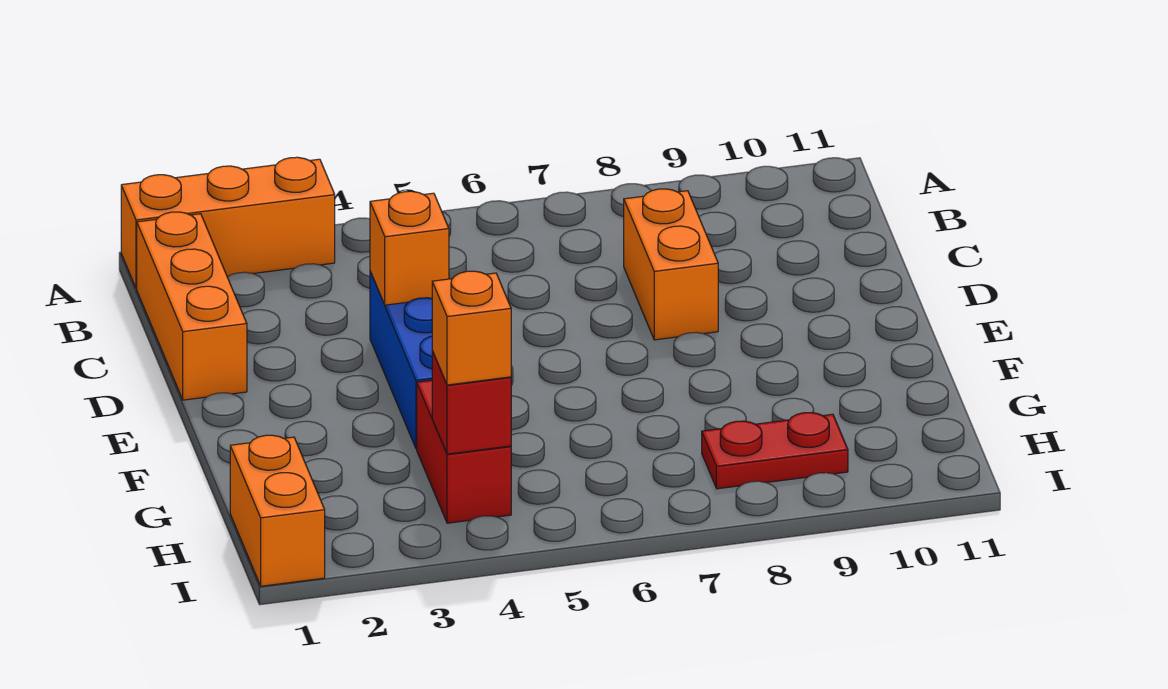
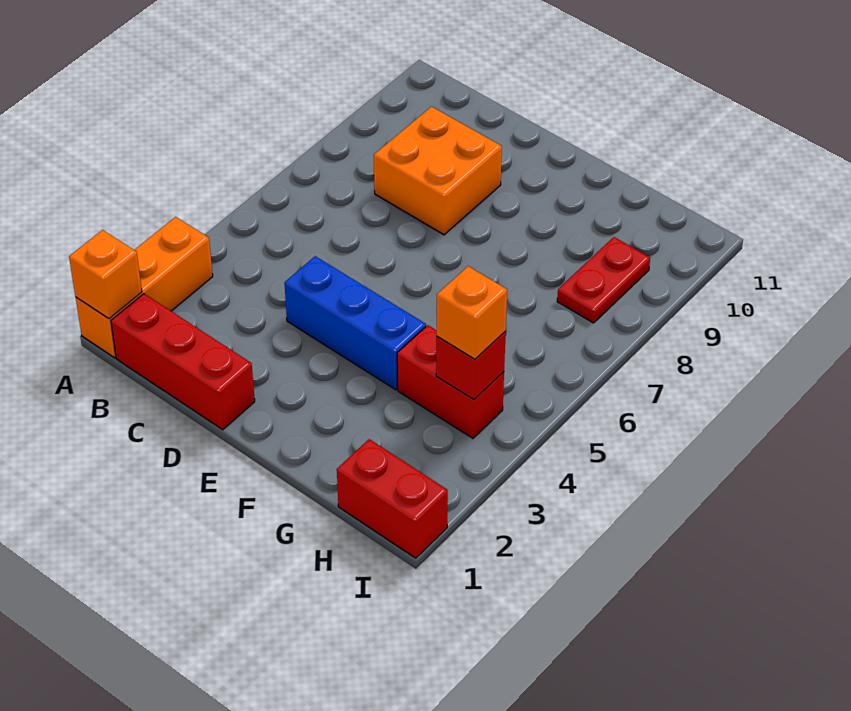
orange brick B1:D1 level 1 -> red brick B1:D1 level 1
orange brick C8:D8 level 1 -> orange brick C8:D9 level 1
orange brick D4 level 2 -> orange brick A1 level 2
orange brick H1:I1 level 1 -> red brick H1:I1 level 1

